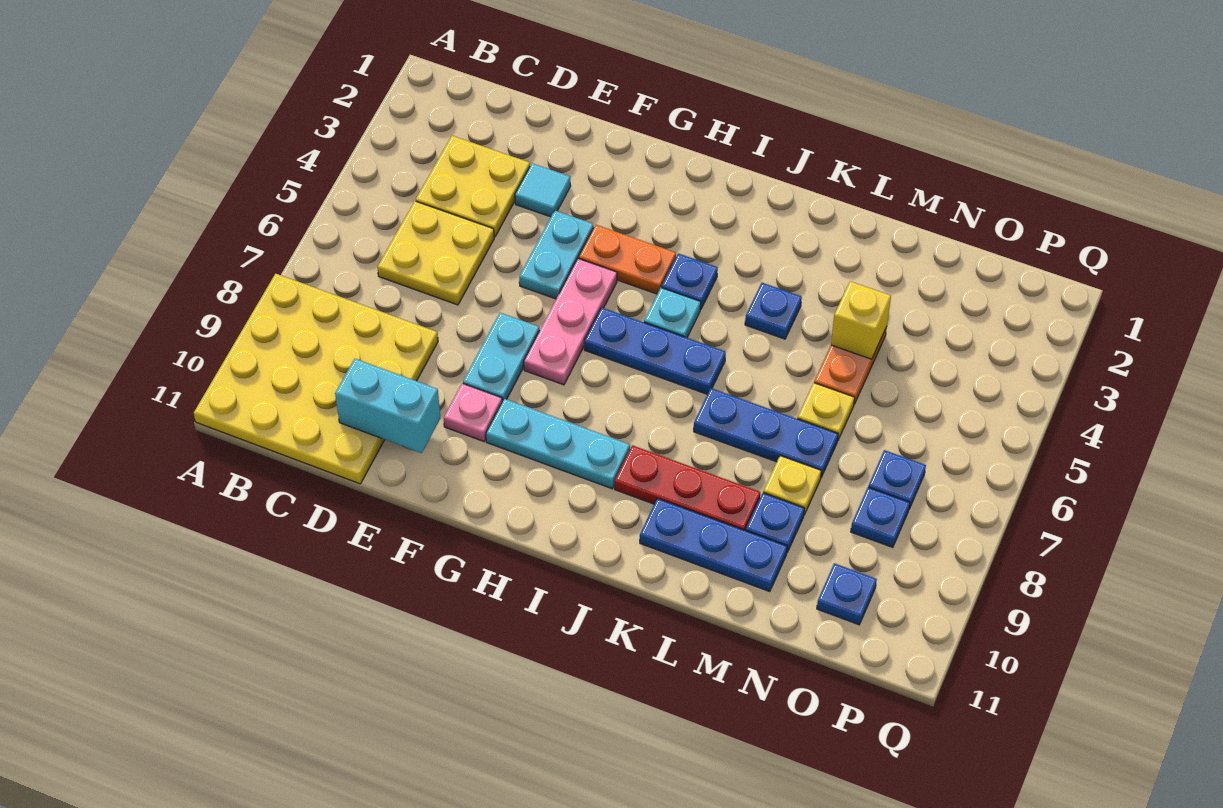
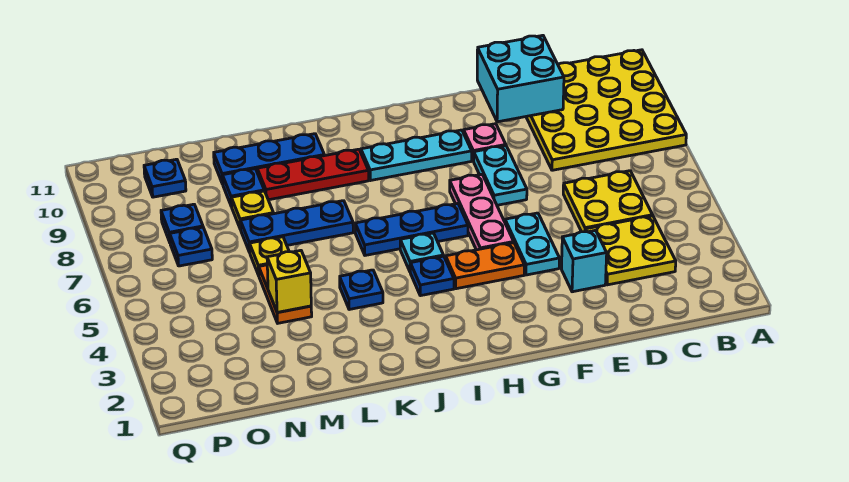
cyan brick D10:E10 level 2 -> cyan brick D10:E11 level 2
cyan tile E3 level 1 -> cyan brick E3 level 1

